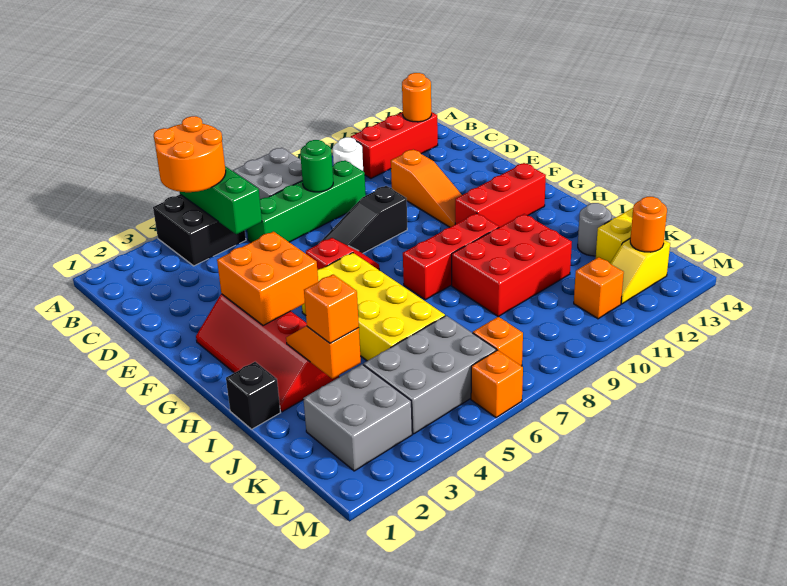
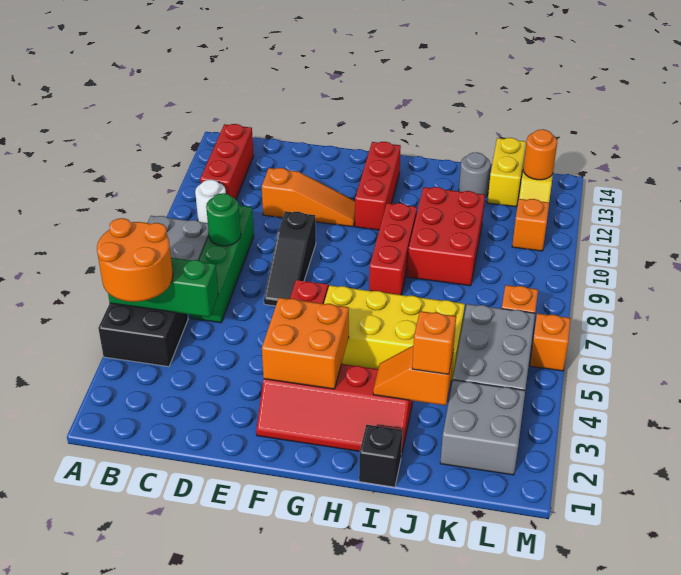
orange round brick B13 level 2 -> none

